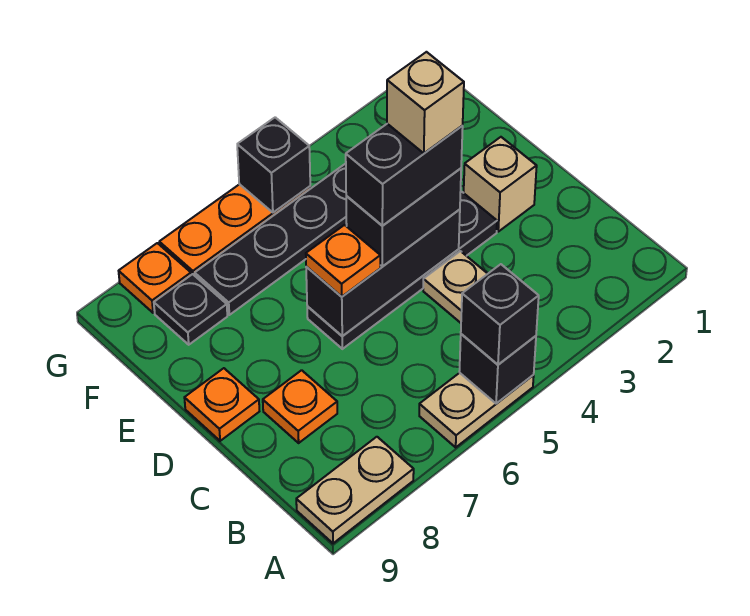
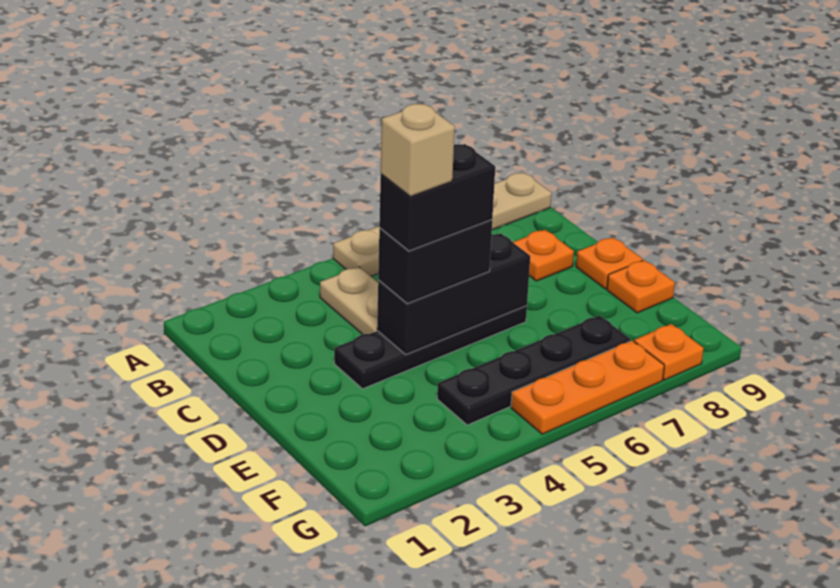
black brick A5 level 2 -> none
black brick A5 level 3 -> none
tan brick D2 level 1 -> none
orange plate D6 level 3 -> orange plate E9 level 1
black plate F8 level 1 -> none
black brick G5 level 2 -> none

